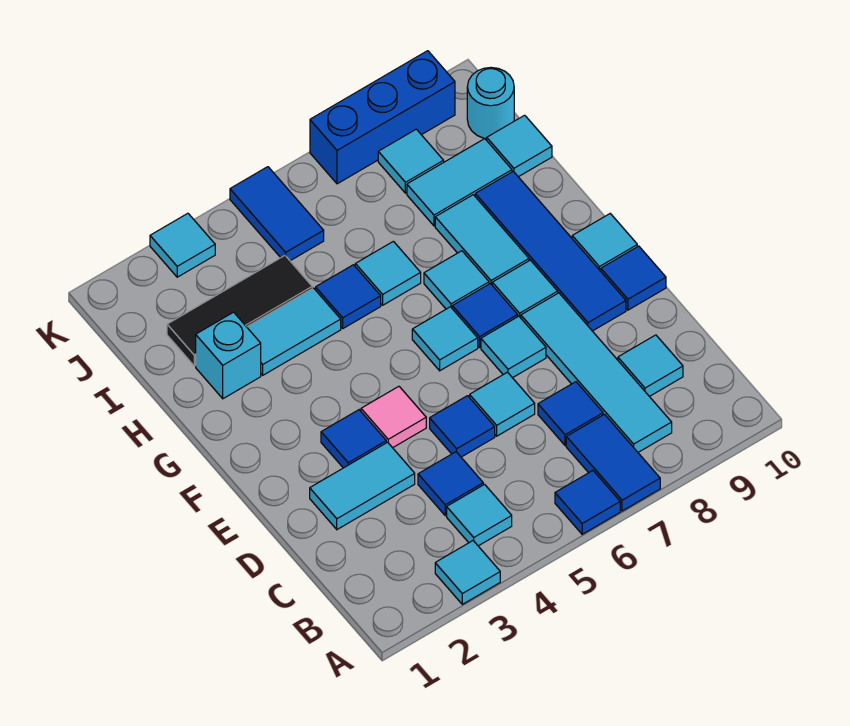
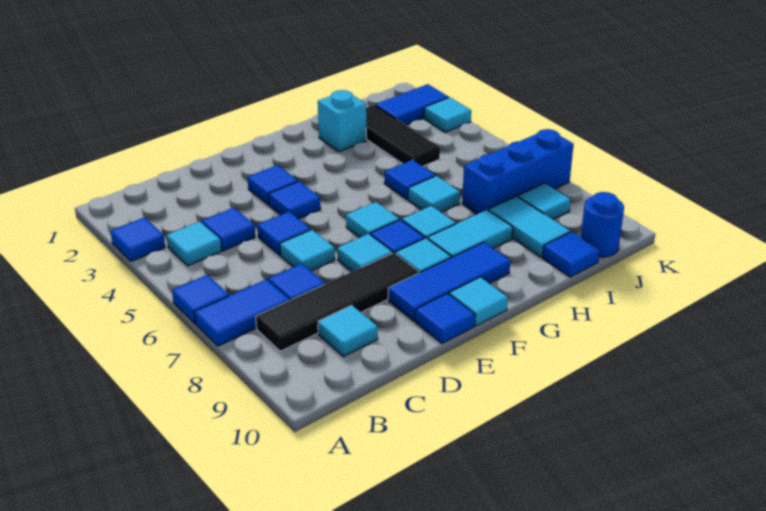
cyan tile A3 level 1 -> blue tile A3 level 1
cyan tile B8:E8 level 1 -> black tile B8:E8 level 1
cyan tile D2:D3 level 1 -> none
pink tile E4 level 1 -> blue tile E4 level 1
blue tile E9:H9 level 1 -> blue tile E9:G9 level 1
cyan tile H3:H4 level 1 -> none
cyan tile I10 level 1 -> blue tile I10 level 1
blue tile J5:K5 level 1 -> blue tile J2:K2 level 1
cyan round brick J10 level 1 -> blue round brick J10 level 1
blue brick K7:K9 level 1 -> blue brick I7:K7 level 1

